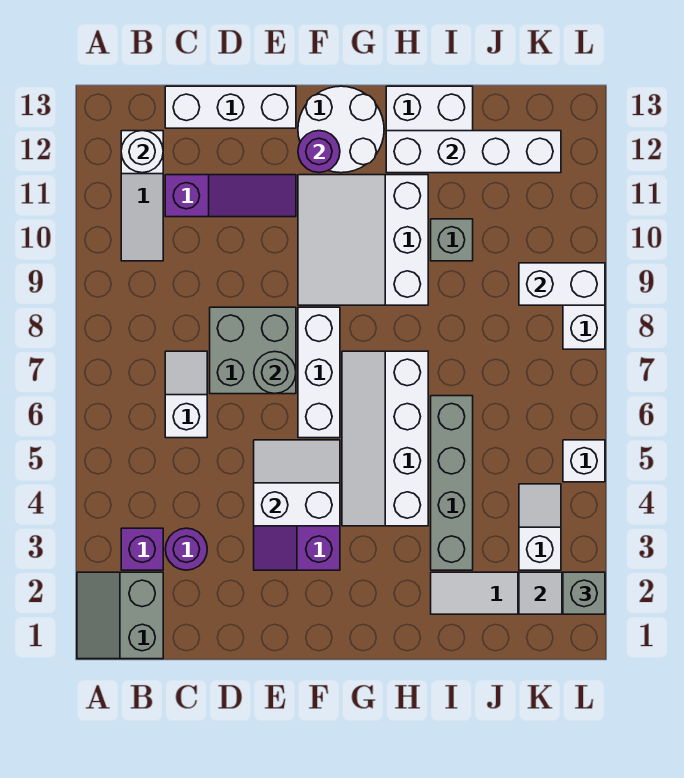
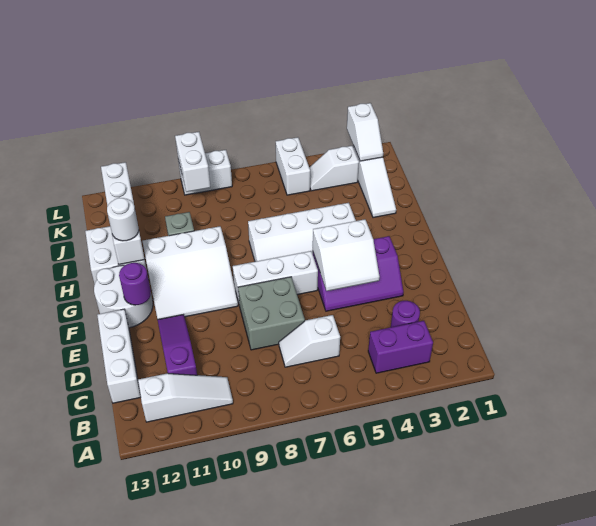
grey slope A1:B2 level 1 top B -> none
purple brick B3 level 1 -> purple brick B3:B4 level 1
white round brick B12 level 2 -> white round brick H12 level 3
white slope E4:F5 level 2 top 4 -> white slope E4:F5 level 2 top F
grey round brick E7 level 2 -> none
grey brick I3:I6 level 1 -> none
grey brick L2 level 3 -> none
white brick L5 level 1 -> white brick K5:L5 level 1

